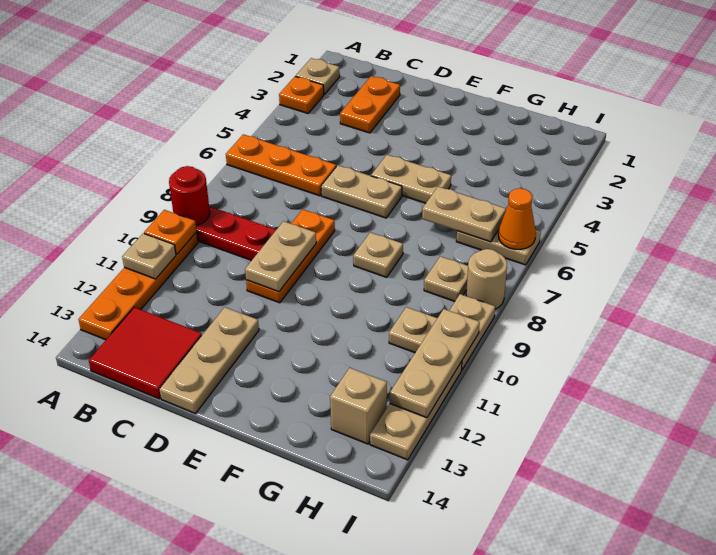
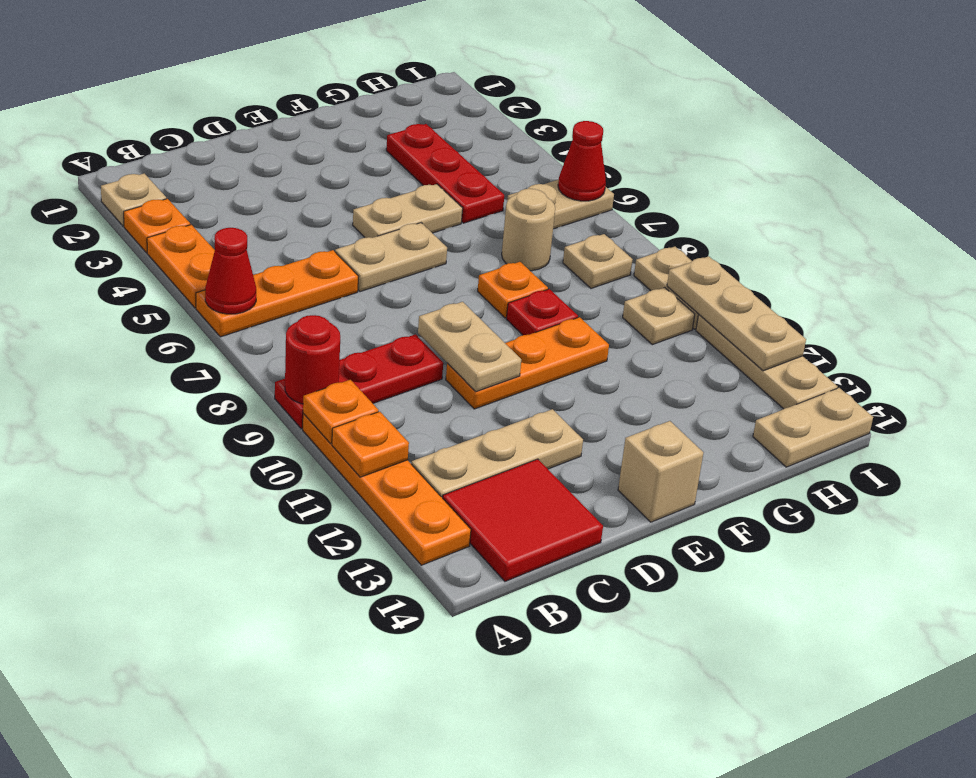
none -> red cone A6 level 2
tan plate A11 level 2 -> orange plate A11 level 2
orange plate C2:C3 level 1 -> orange plate A4:A5 level 1
orange plate D8:D10 level 1 -> orange plate D10:F10 level 1
tan plate D12:D14 level 1 -> tan plate B12:D12 level 1
tan plate F8 level 1 -> orange plate F8 level 1
none -> red plate F9 level 1
none -> red plate G3:G5 level 1
tan plate G6:H6 level 2 -> tan plate H14:I14 level 1
tan brick H13 level 1 -> tan brick E14 level 1
orange cone I6 level 2 -> red cone I6 level 2
tan round brick I8 level 1 -> tan round brick G7 level 1

